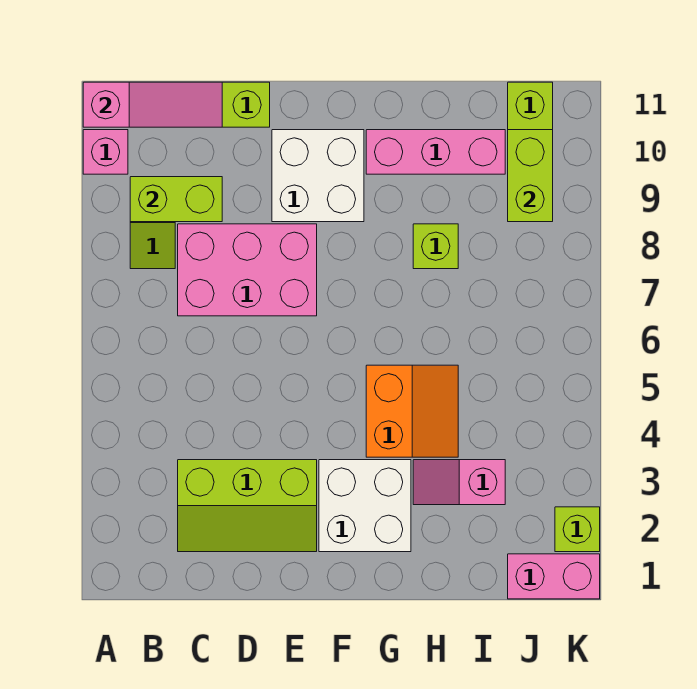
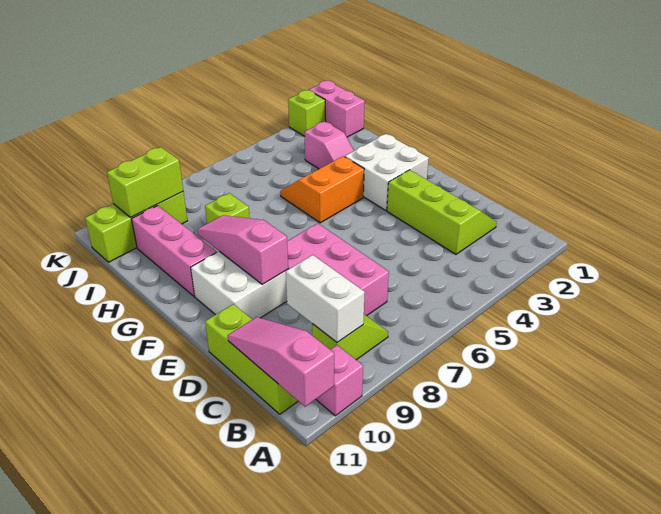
lime brick B9:C9 level 2 -> white brick B9:C9 level 2
none -> pink slope E9:G9 level 2 top E

